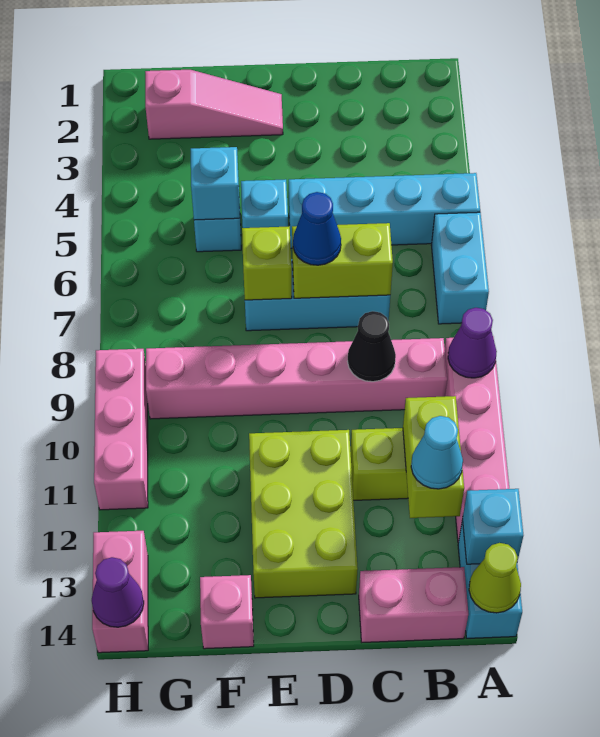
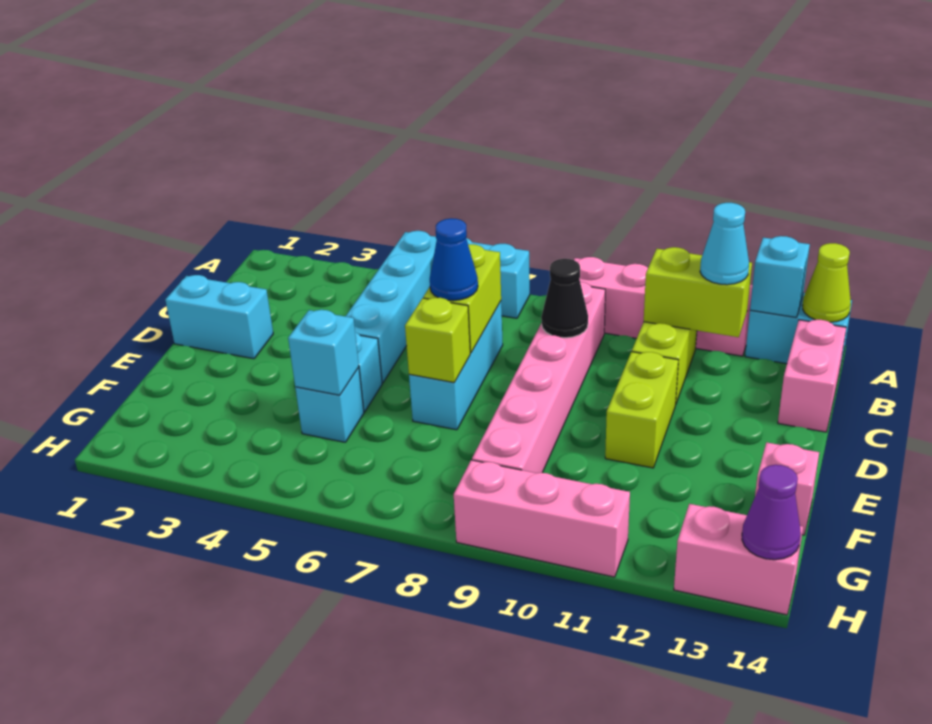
purple cone A9 level 2 -> none
none -> cyan brick D1:D2 level 1
lime brick D11:E13 level 1 -> lime brick D11:E11 level 1
pink slope E2:G2 level 1 top G -> none

